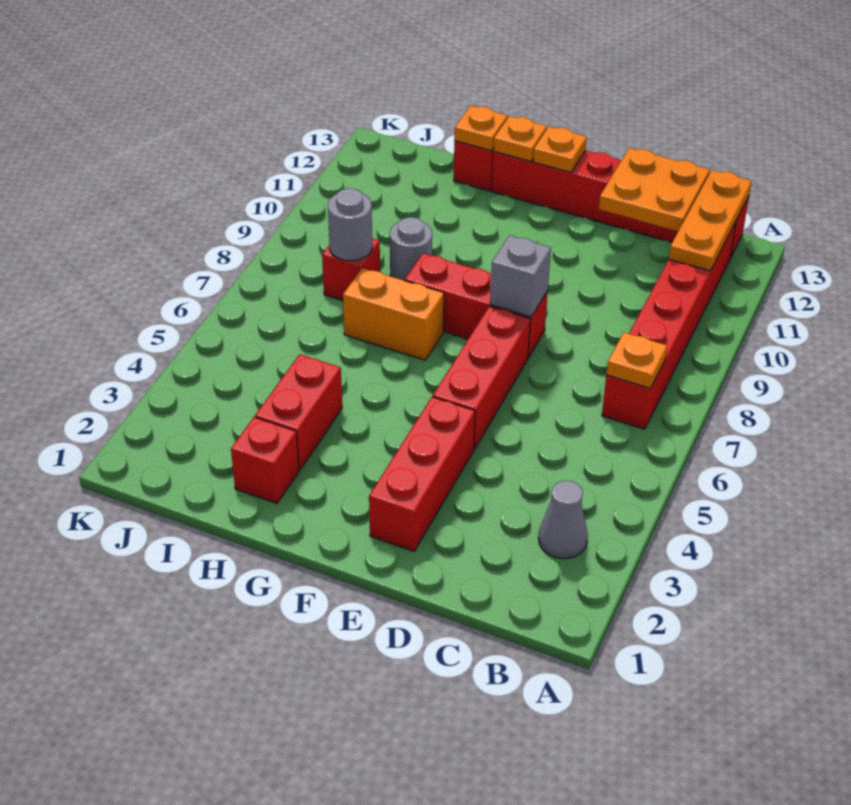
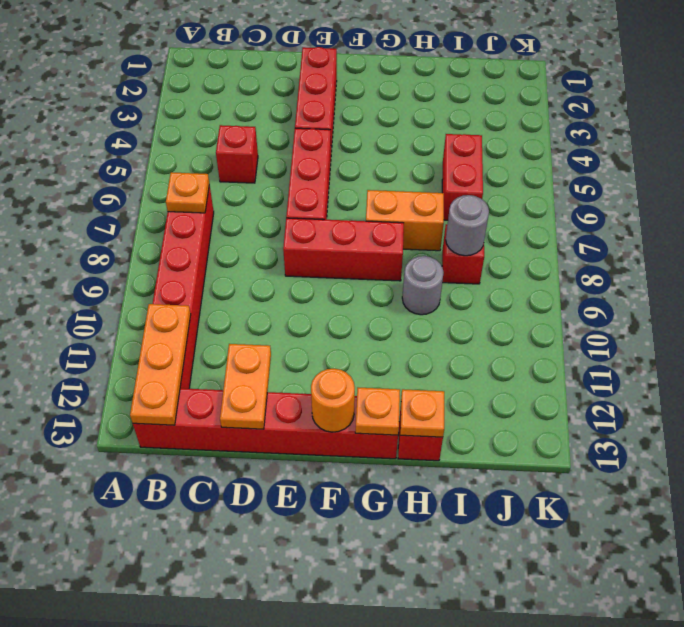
grey cone B3 level 1 -> none
orange plate C12:D13 level 2 -> orange plate D12:D13 level 2
grey brick E8 level 2 -> none
orange plate F13 level 2 -> orange round brick F13 level 2
red brick H2 level 1 -> red brick C5 level 1
red brick H3:H4 level 1 -> red brick I5:I6 level 1

